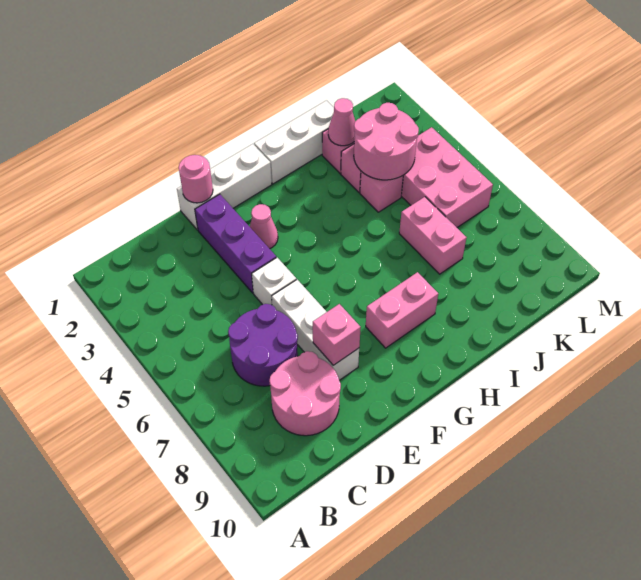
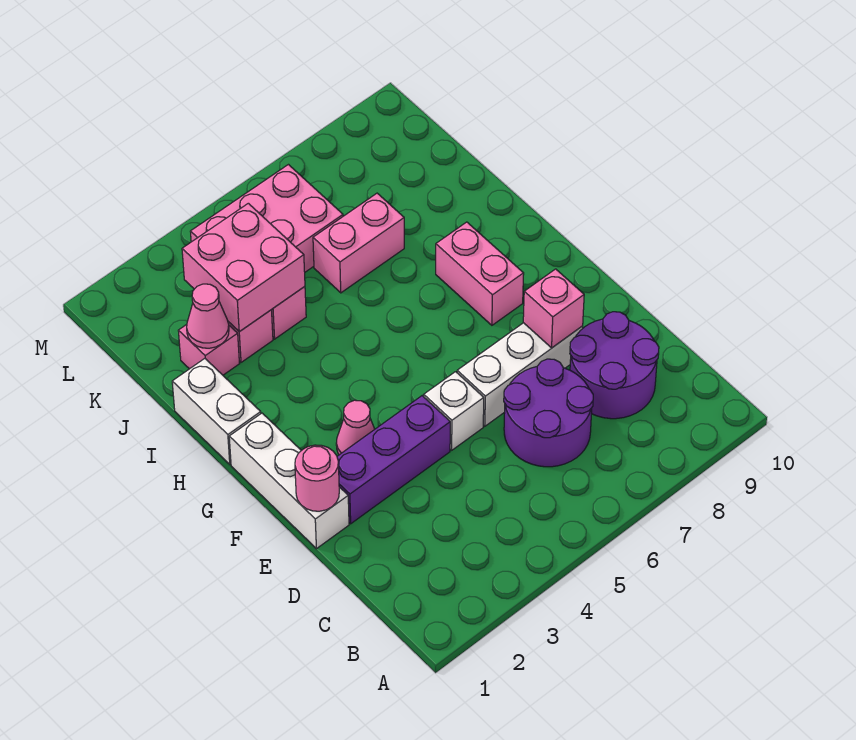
pink round brick C8:D9 level 1 -> purple round brick C8:D9 level 1
white brick H1:J1 level 1 -> white brick H1:I1 level 1
pink round brick J3:K4 level 2 -> pink brick J3:K4 level 2

